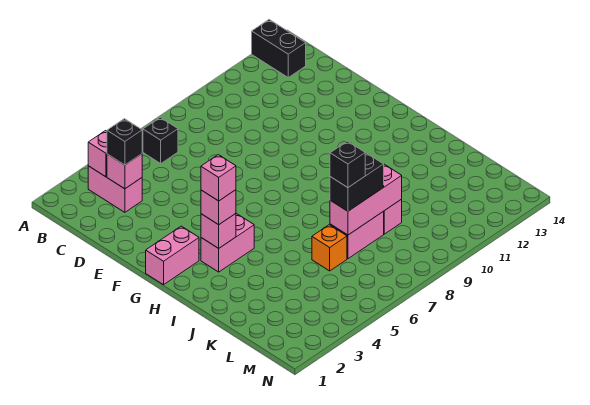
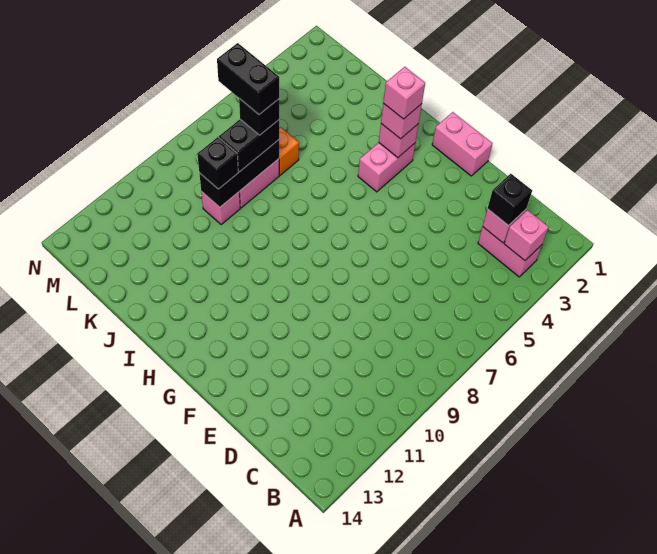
black brick A13:B13 level 1 -> black brick K7:L7 level 5
black brick B6 level 1 -> black brick K9 level 3
pink brick G1:G2 level 1 -> pink brick F1:G1 level 1
pink brick K7:K9 level 2 -> black brick K7:K9 level 2

